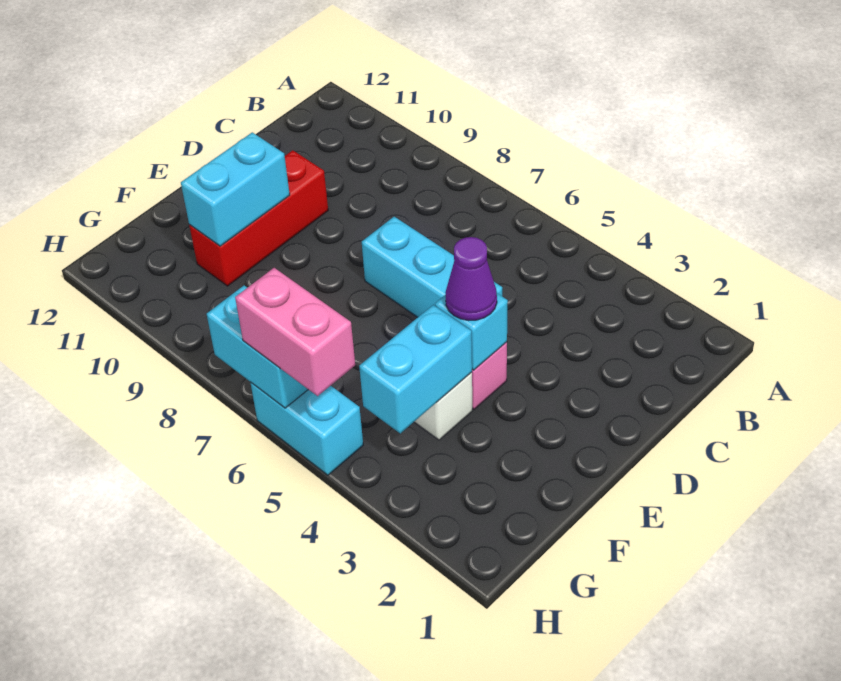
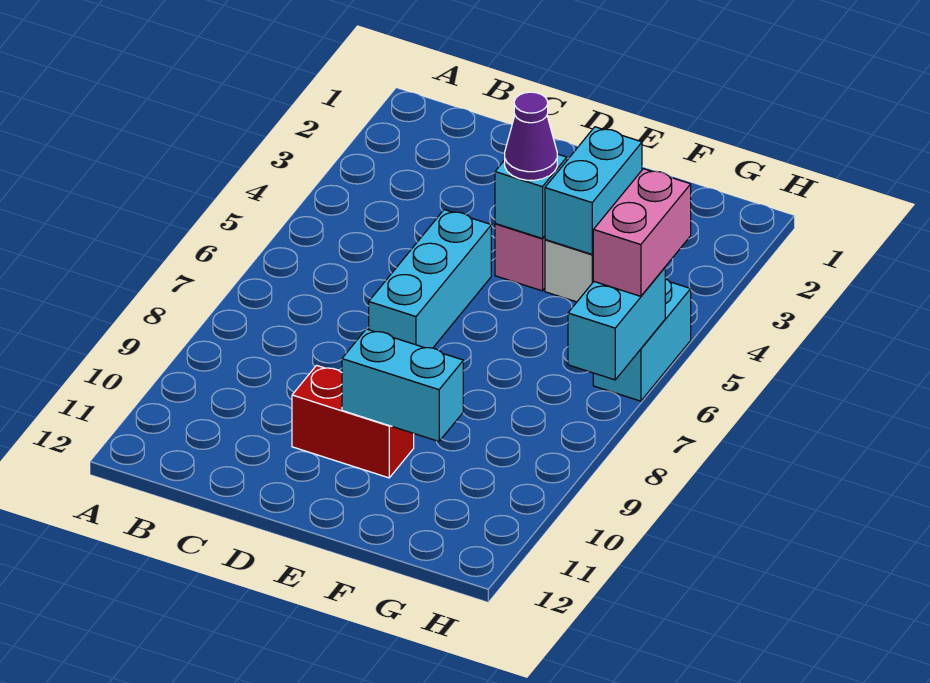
red brick D10:F10 level 1 -> red brick D10:E10 level 1
cyan brick F4:G4 level 2 -> cyan brick F3:F4 level 2

